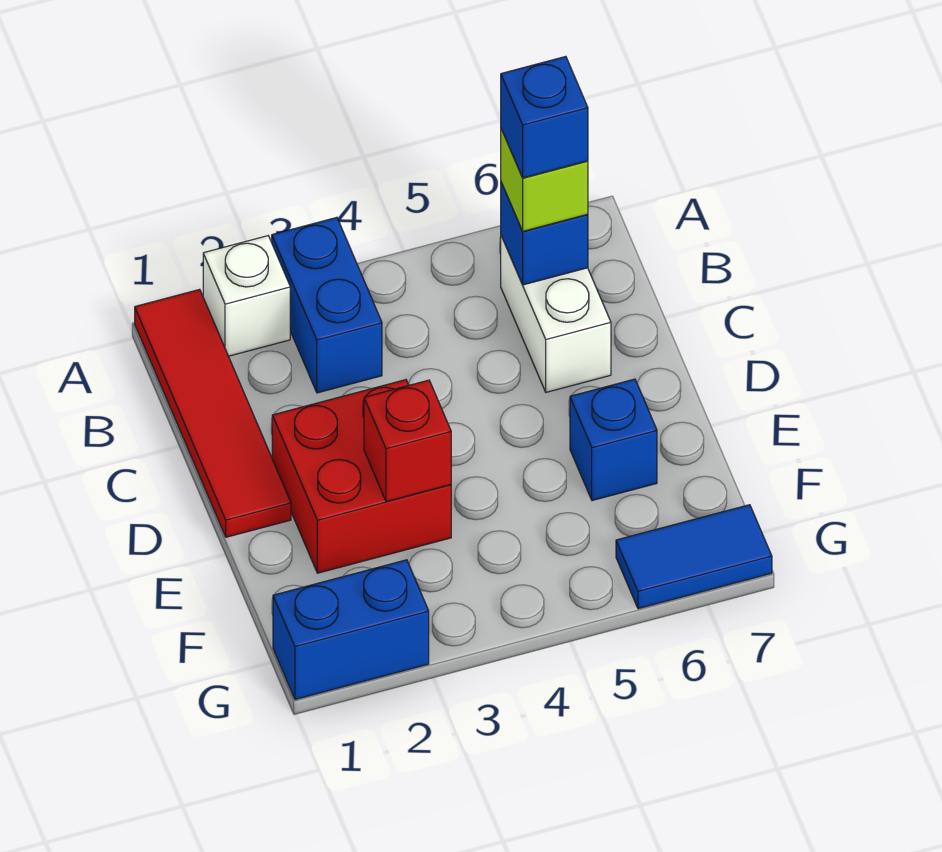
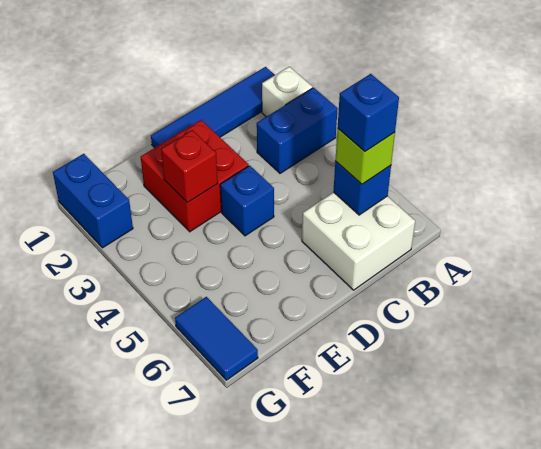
red tile A1:D1 level 1 -> blue tile A1:D1 level 1
white brick B6:C6 level 1 -> white brick B6:C7 level 1
blue brick E6 level 1 -> blue brick D4 level 1

